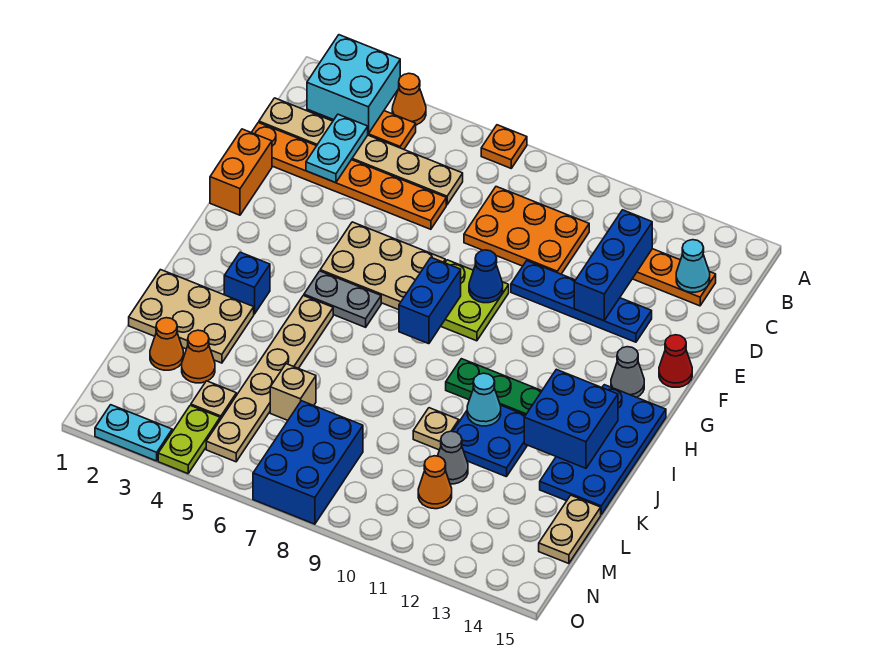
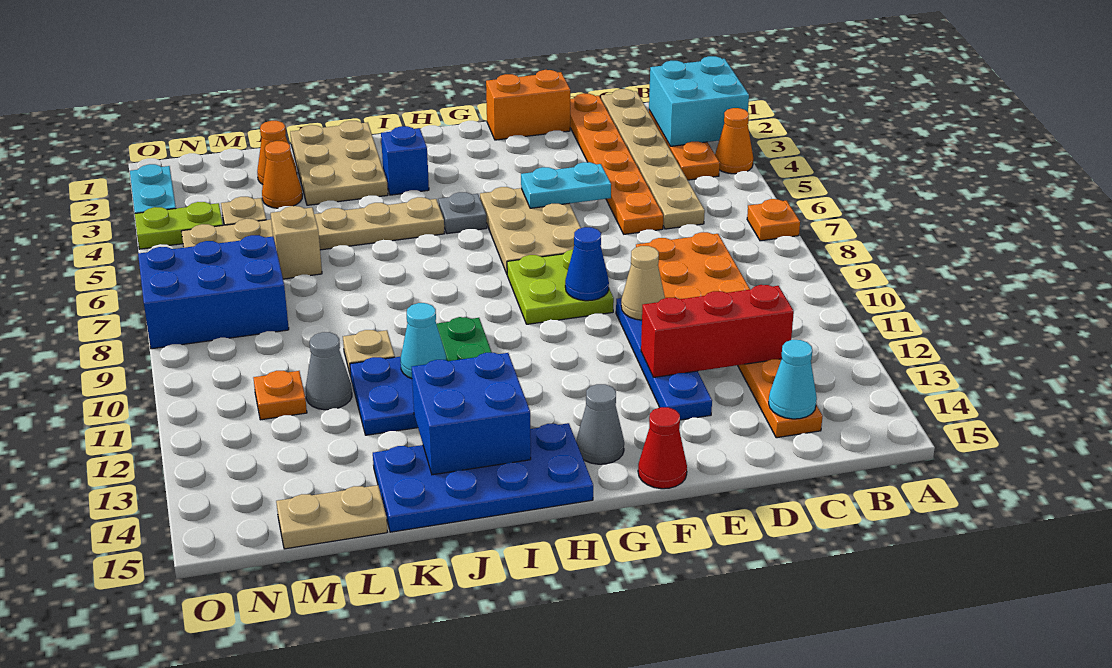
cyan plate C3:D3 level 2 -> cyan plate E5:F5 level 2
blue brick C12:E12 level 2 -> red brick C12:E12 level 2
none -> tan cone E10 level 2
blue brick G8:H8 level 2 -> none
grey plate H5:H6 level 1 -> grey plate H5 level 1
orange cone M11 level 1 -> orange plate M11 level 1

